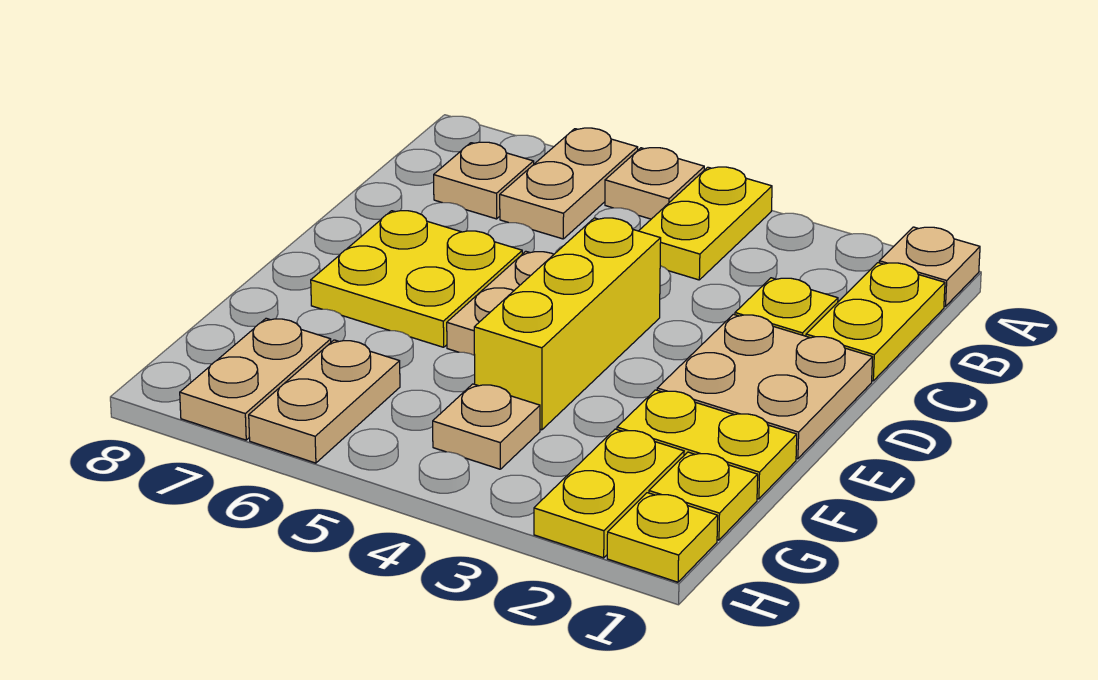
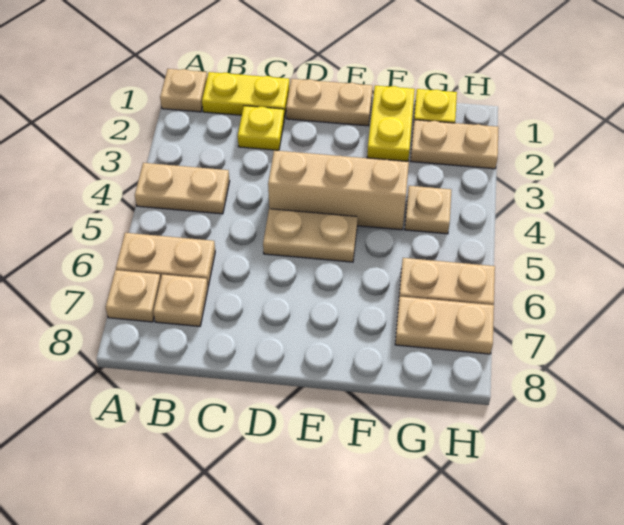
yellow plate A4:B4 level 1 -> tan plate A4:B4 level 1
tan plate A5 level 1 -> tan plate A7 level 1
tan plate D1:E2 level 1 -> tan plate D1:E1 level 1
yellow brick D4:F4 level 1 -> tan brick D4:F4 level 1
yellow plate D6:E7 level 1 -> none
yellow plate G2:H2 level 1 -> tan plate G2:H2 level 1
yellow plate H1 level 1 -> none

